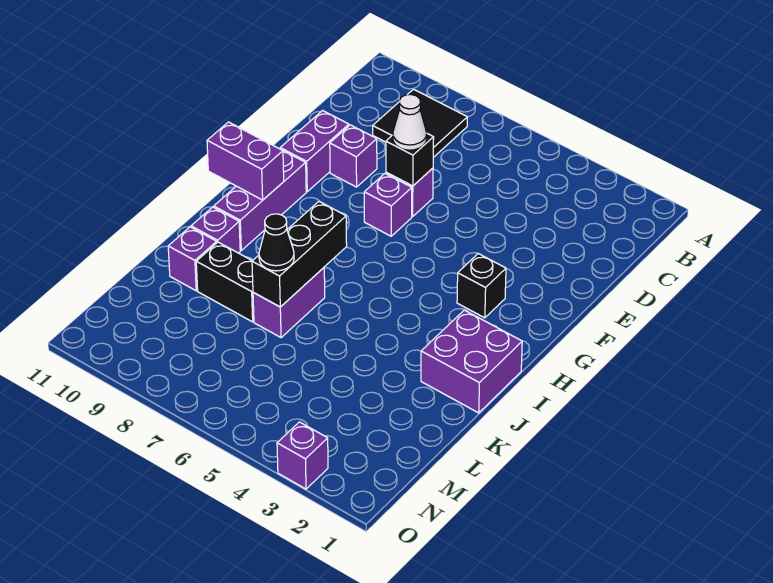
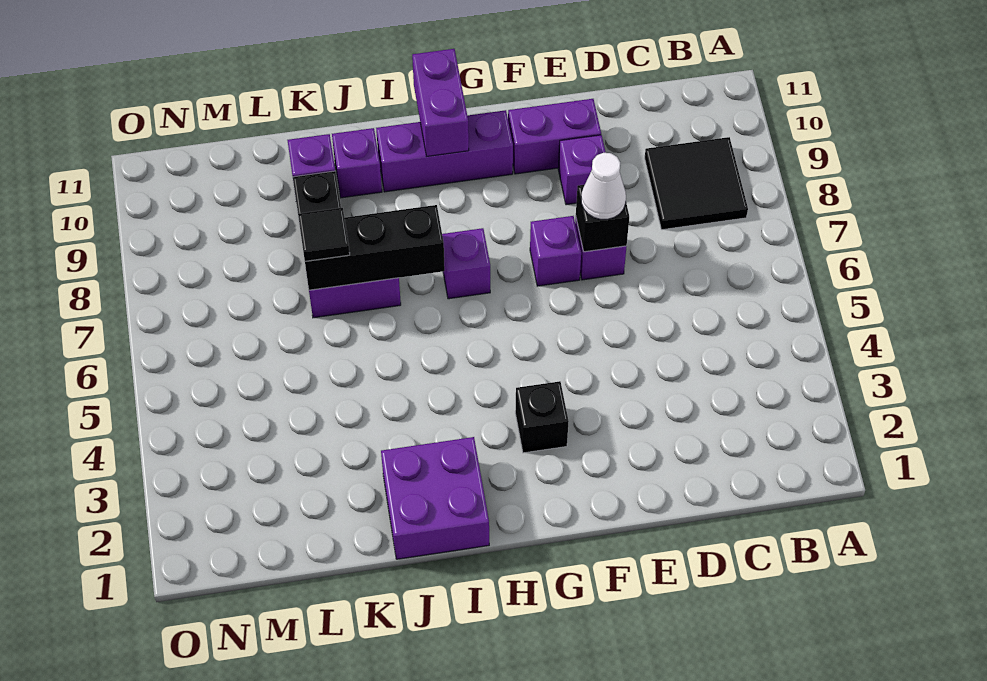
black cone K7 level 3 -> black tile K7 level 3
purple brick O3 level 1 -> purple brick H7 level 1

